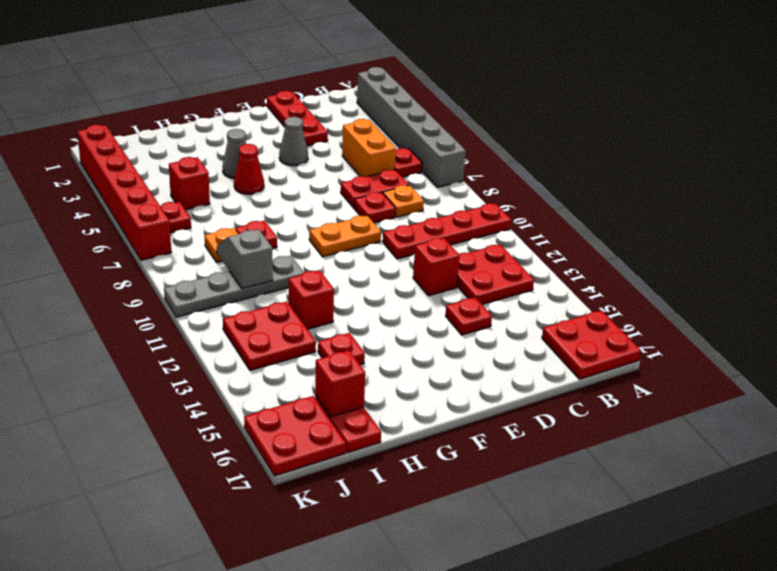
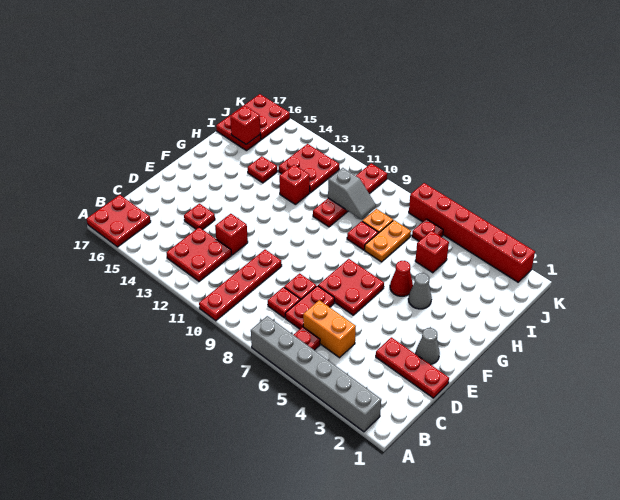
orange plate C8 level 1 -> red plate C8 level 1
grey cone E4 level 1 -> grey cone E2 level 1
none -> red plate E6:F7 level 1
orange plate E9:F9 level 1 -> orange plate H7:I7 level 1
grey plate H10:K10 level 1 -> red plate H10:K10 level 1

